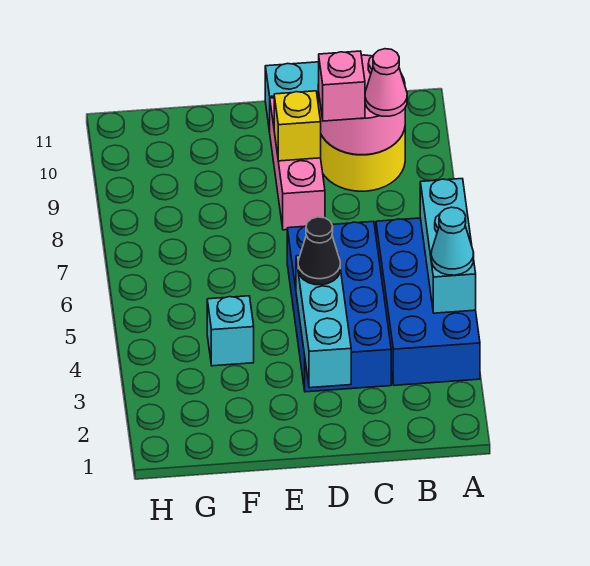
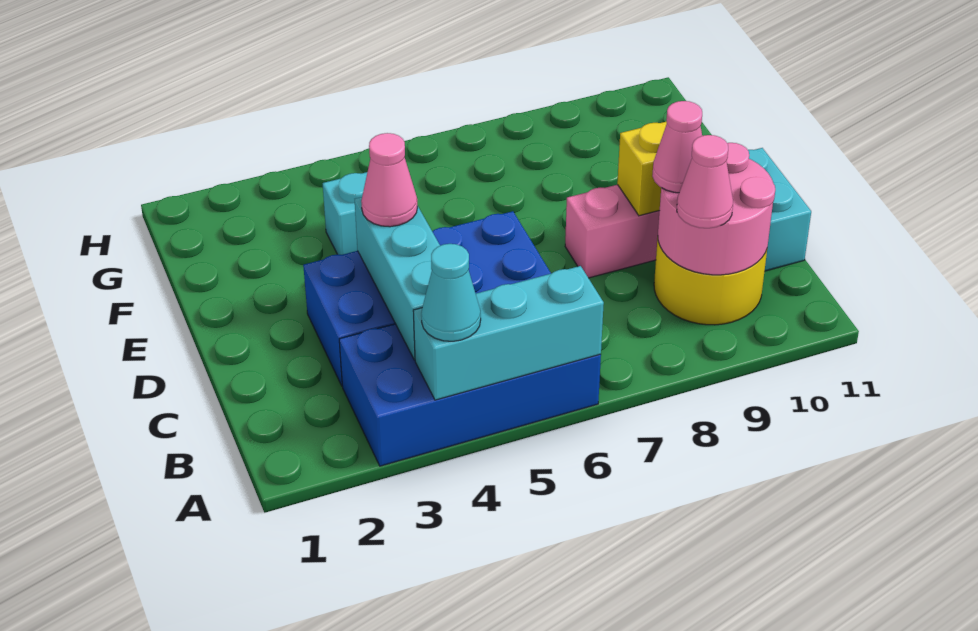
pink brick C9 level 3 -> pink cone C9 level 3
cyan brick D2:D4 level 2 -> cyan brick B4:D4 level 2
black cone D4 level 3 -> pink cone D4 level 3

